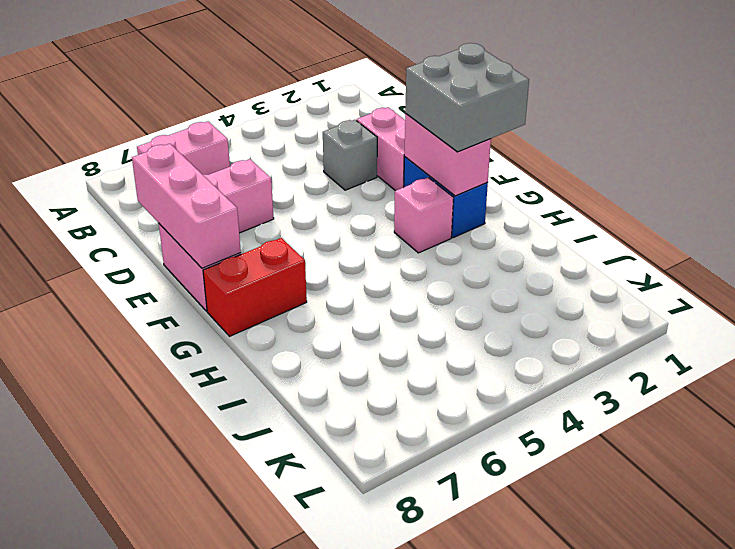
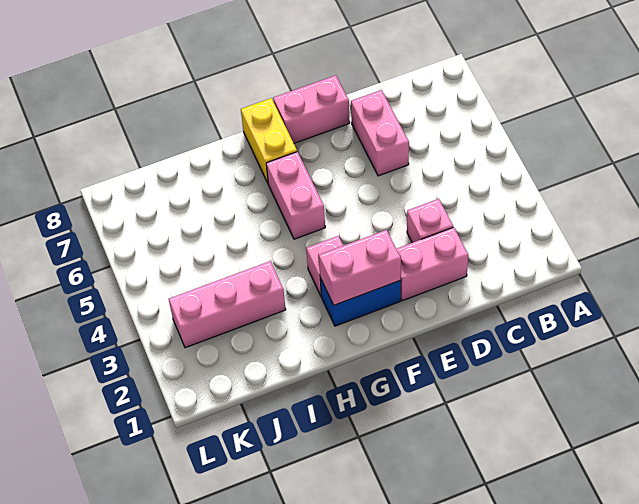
pink brick B6:B7 level 1 -> pink brick G5:G6 level 1
grey brick D3 level 1 -> pink brick D3 level 1
pink brick D8:F8 level 2 -> pink brick I3:K3 level 1
grey brick F1:G2 level 3 -> none
red brick G7:G8 level 1 -> yellow brick G7:G8 level 1

